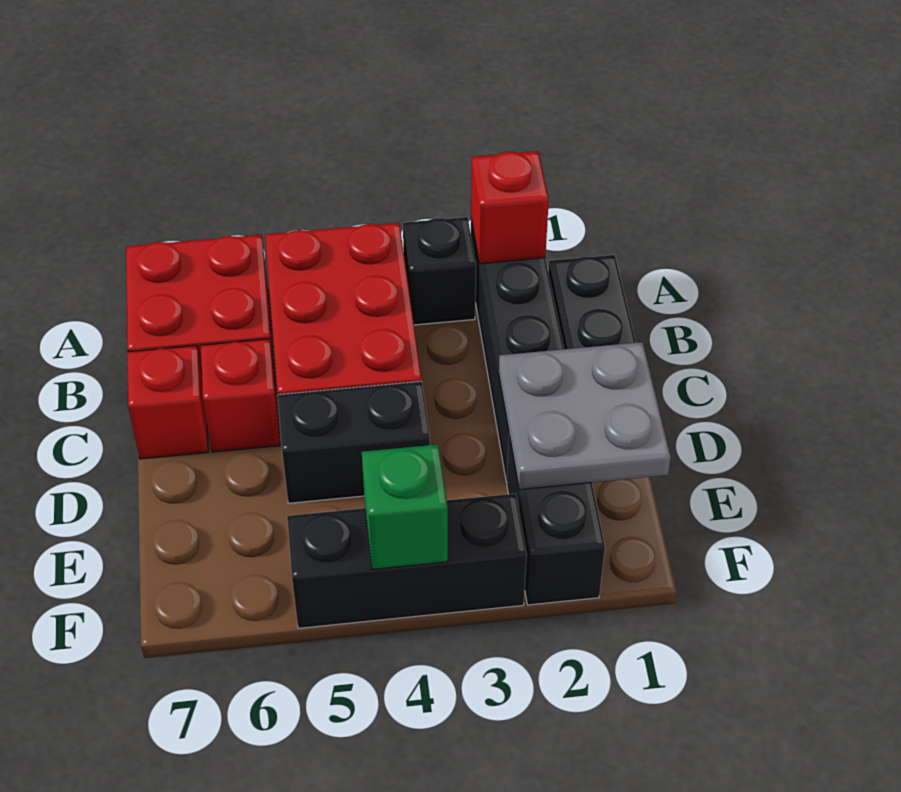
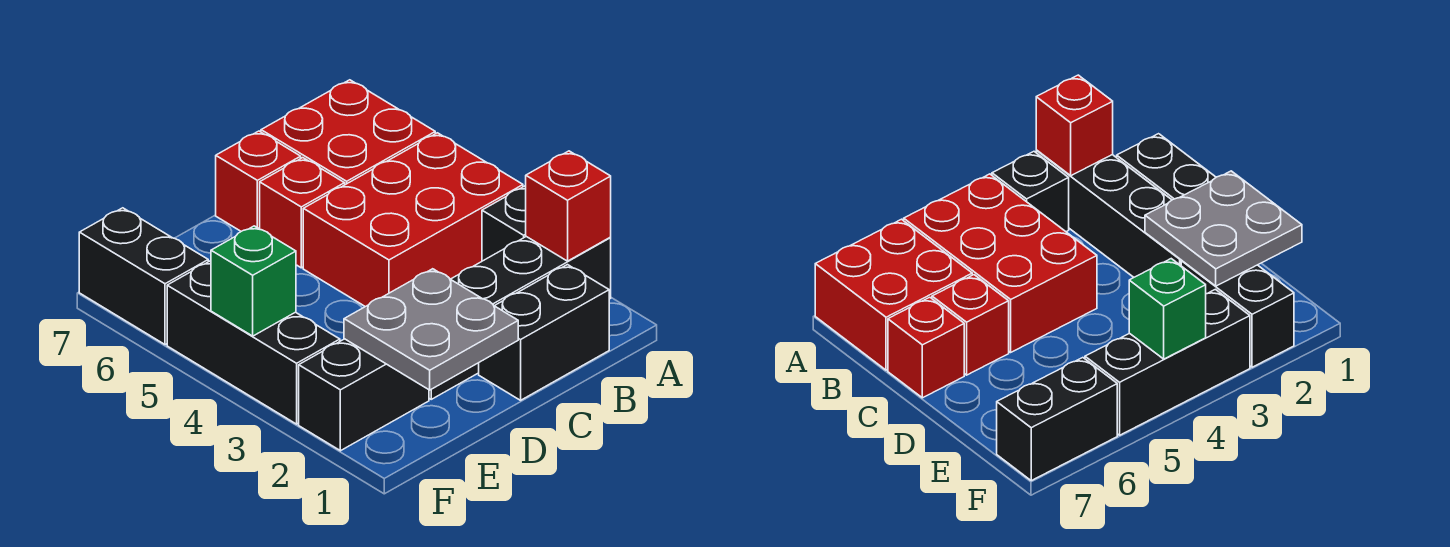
black brick D4:D5 level 1 -> black brick F6:F7 level 1

